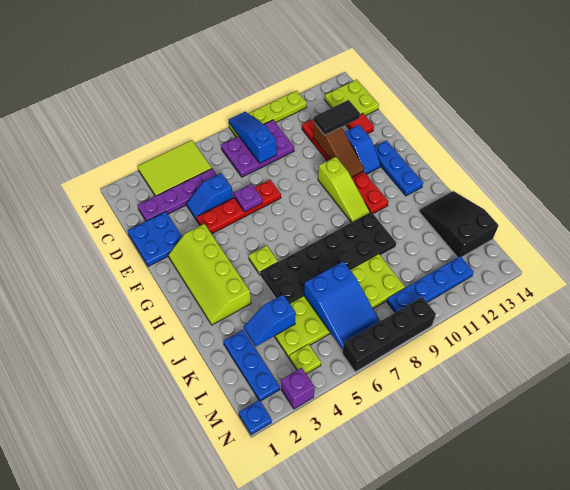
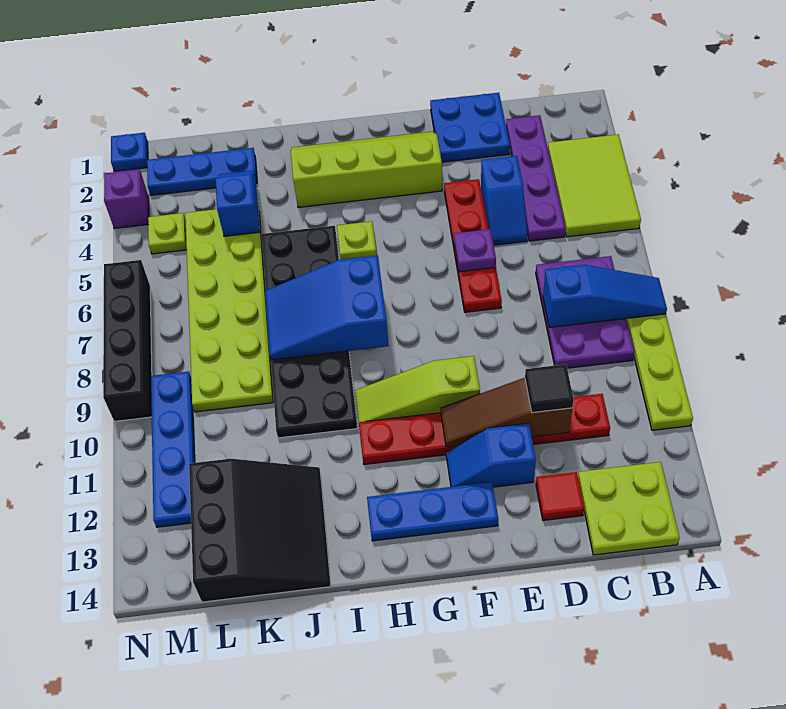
blue slope D4:D5 level 1 top 5 -> blue slope D4:D5 level 1 top 4
black tile D11:D12 level 3 -> black tile D11 level 3
black slope J13:L14 level 1 top L -> black slope J12:L14 level 1 top L
blue slope K6:M7 level 2 top K -> blue slope H7:J8 level 2 top H

